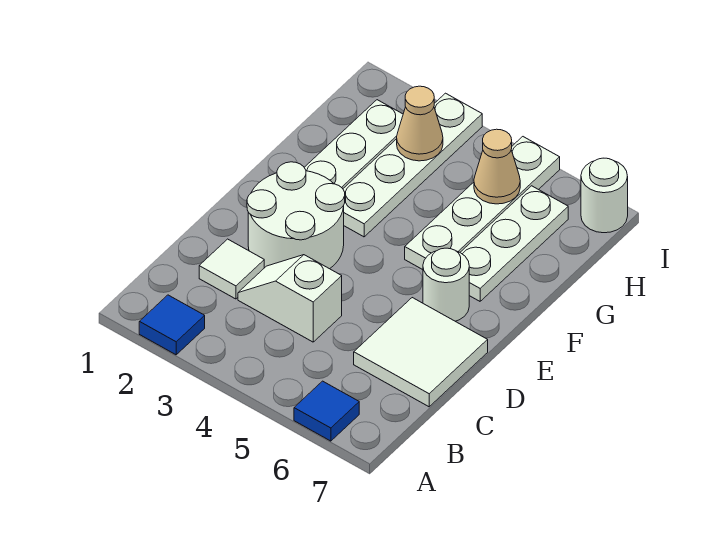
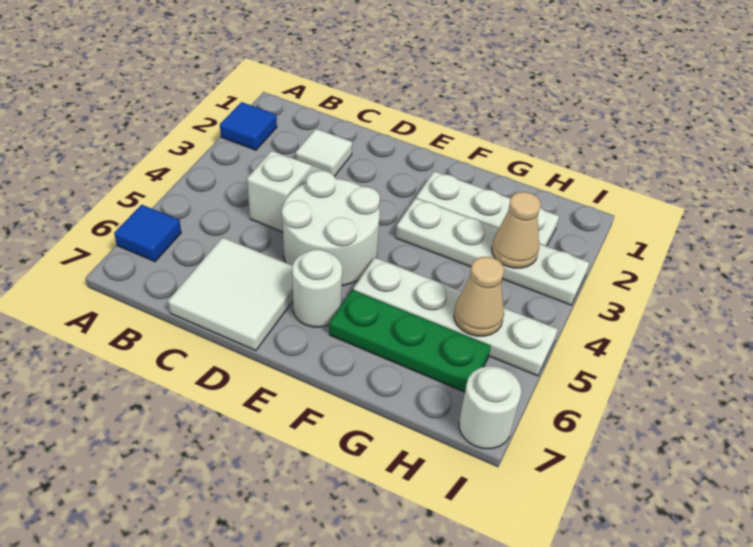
white round brick D2:E3 level 1 -> white round brick D4:E5 level 1
white plate F6:H6 level 1 -> green plate F6:H6 level 1

